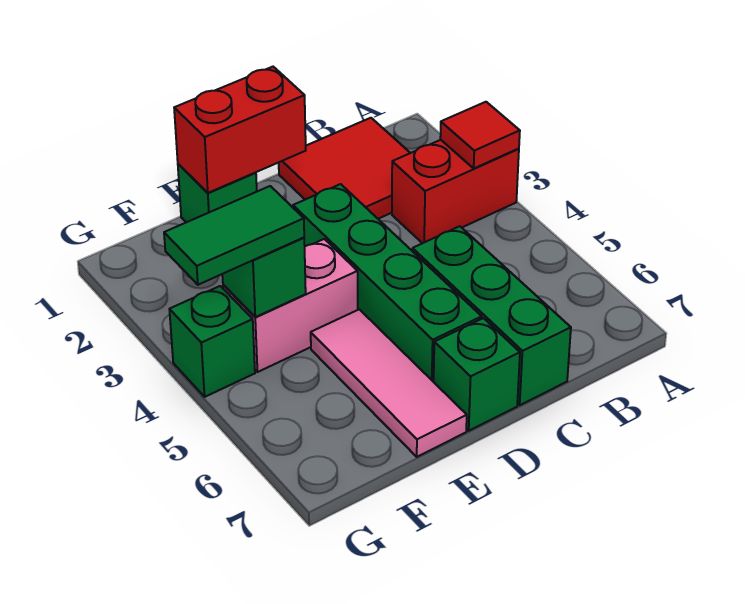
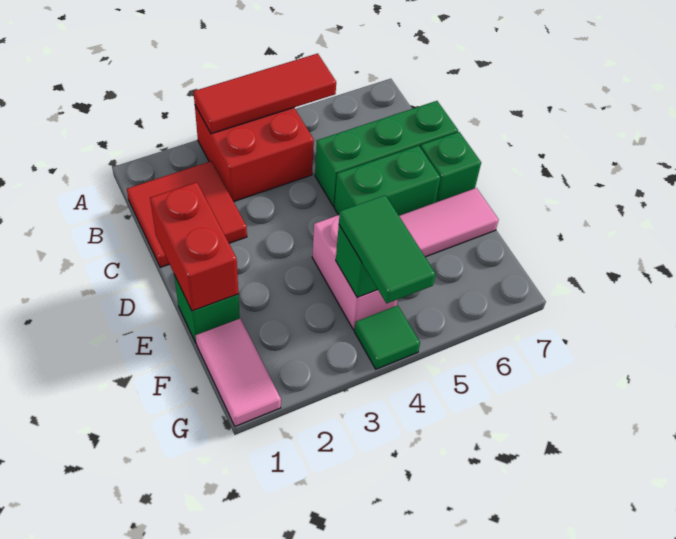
red brick A3:B3 level 1 -> red brick A3:B4 level 1
red tile A3 level 2 -> red tile A3:A5 level 2
green brick D3:D6 level 1 -> green brick D5:D6 level 1
none -> pink tile F1:G1 level 1
green brick G4 level 1 -> green tile G4 level 1

